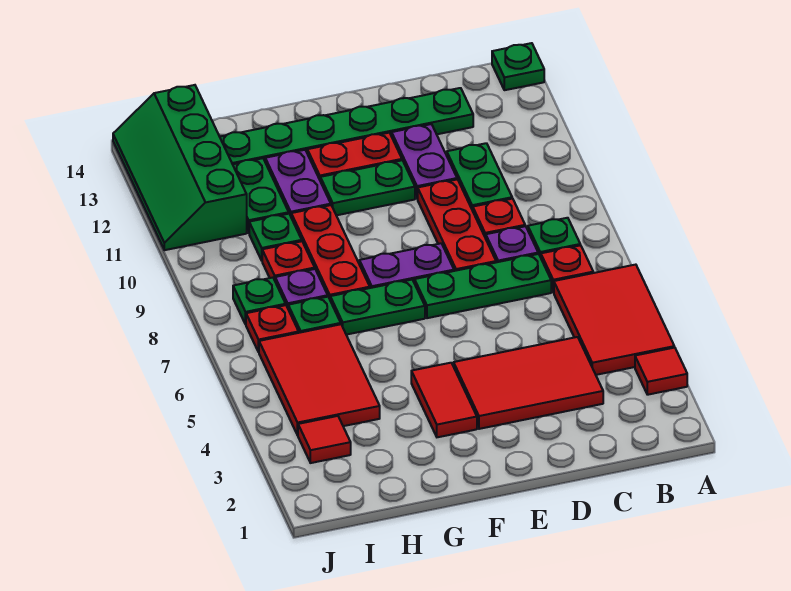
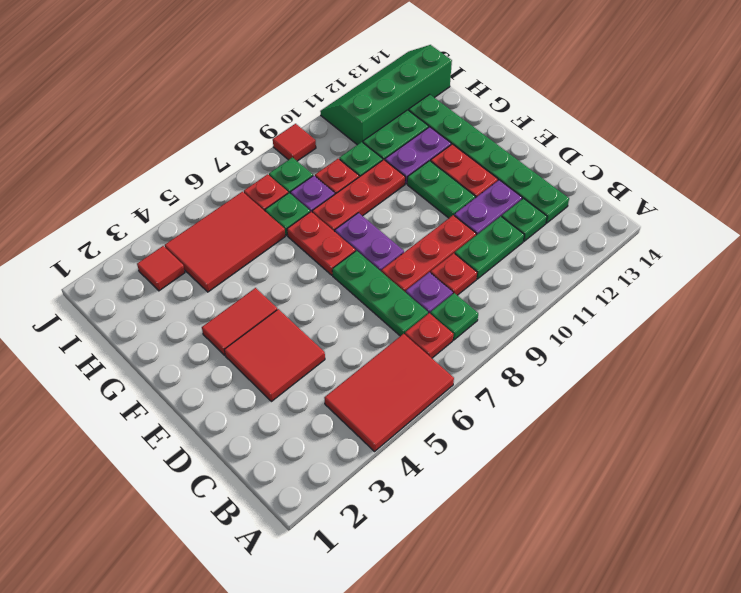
red tile A3 level 1 -> red tile J9 level 1
green plate A14 level 1 -> green plate C12 level 1
red tile C3:E4 level 1 -> red tile D3:E4 level 1
green plate F7:G7 level 1 -> red plate F7:G7 level 1

